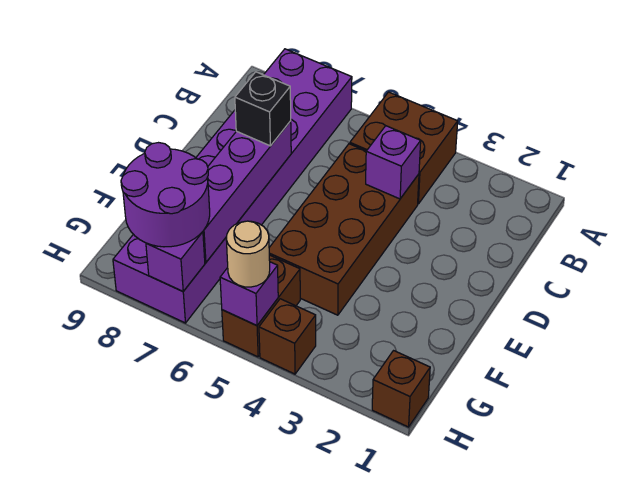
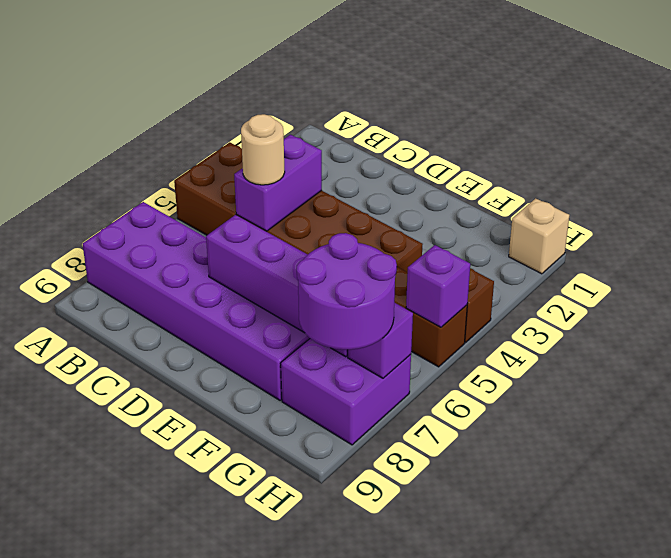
purple brick C4 level 2 -> purple brick C4:C5 level 2
black brick D7 level 3 -> none
brown brick H1 level 1 -> tan brick H1 level 1
tan round brick H5 level 3 -> tan round brick C5 level 3

